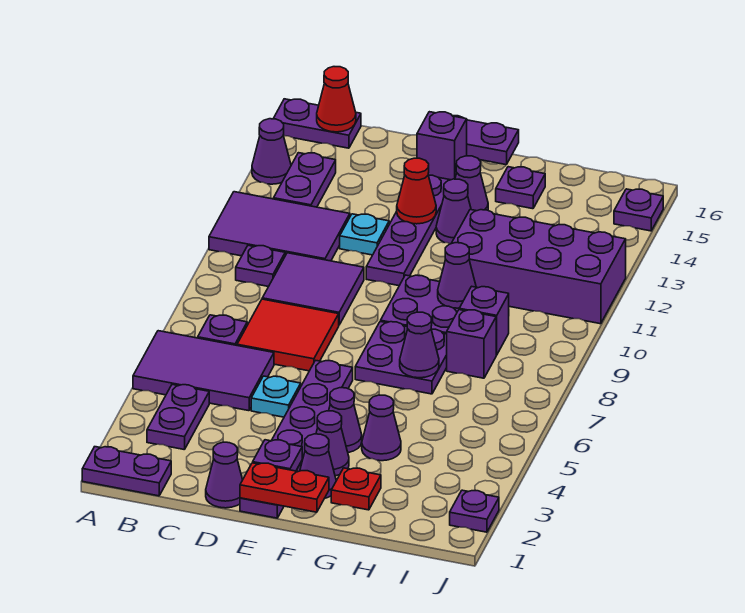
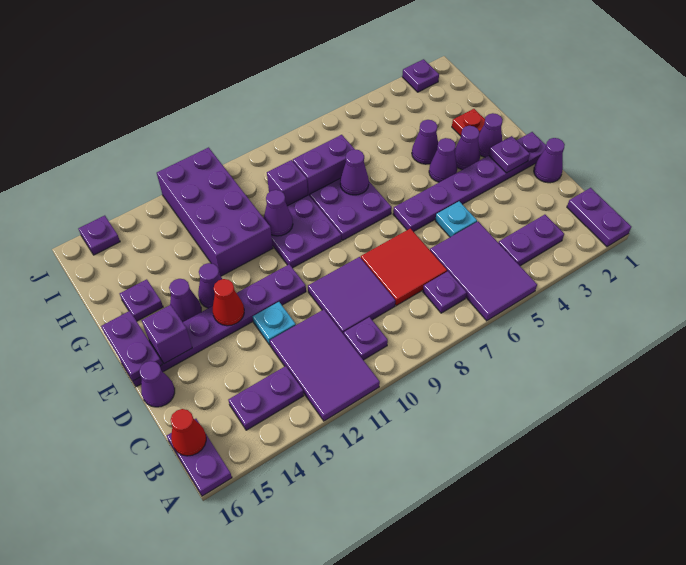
purple cone A14 level 1 -> purple cone D16 level 1
red plate E1:F1 level 2 -> none
purple brick H8 level 1 -> purple brick H7:H8 level 1

